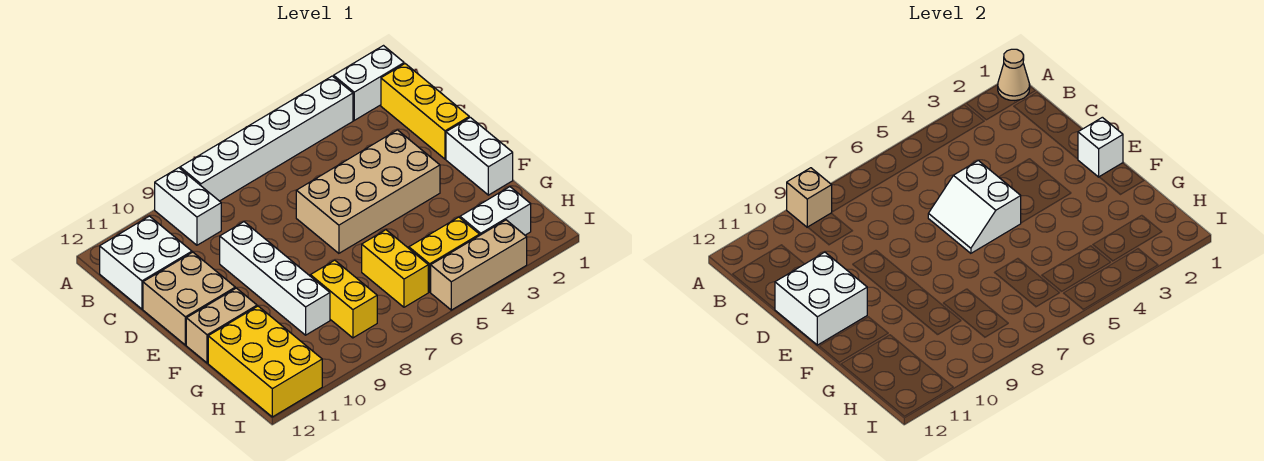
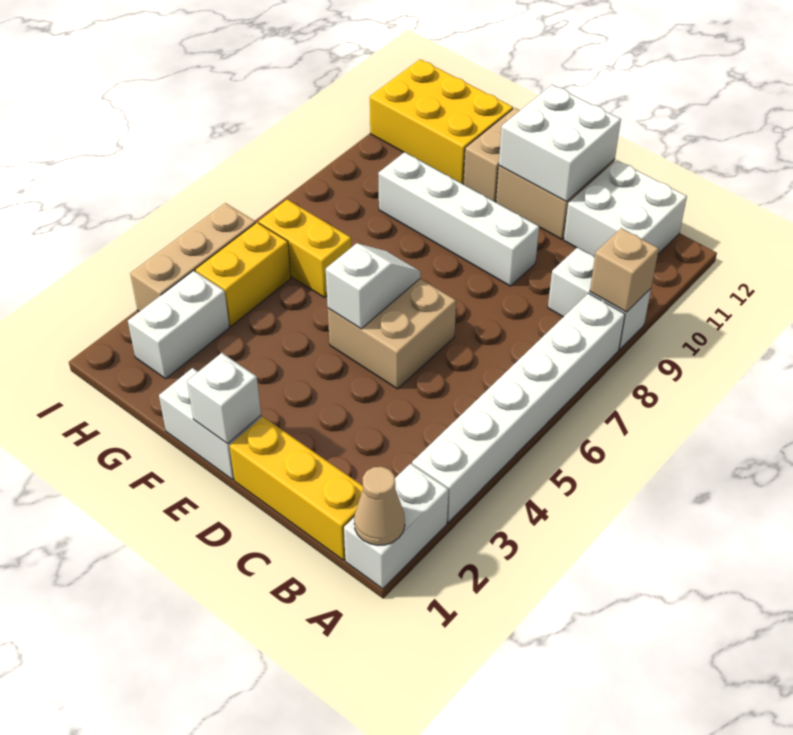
tan brick D3:E6 level 1 -> tan brick D5:E6 level 1
white slope D5:E6 level 2 top 5 -> white slope E5:E6 level 2 top 5
yellow brick G8:H8 level 1 -> none

